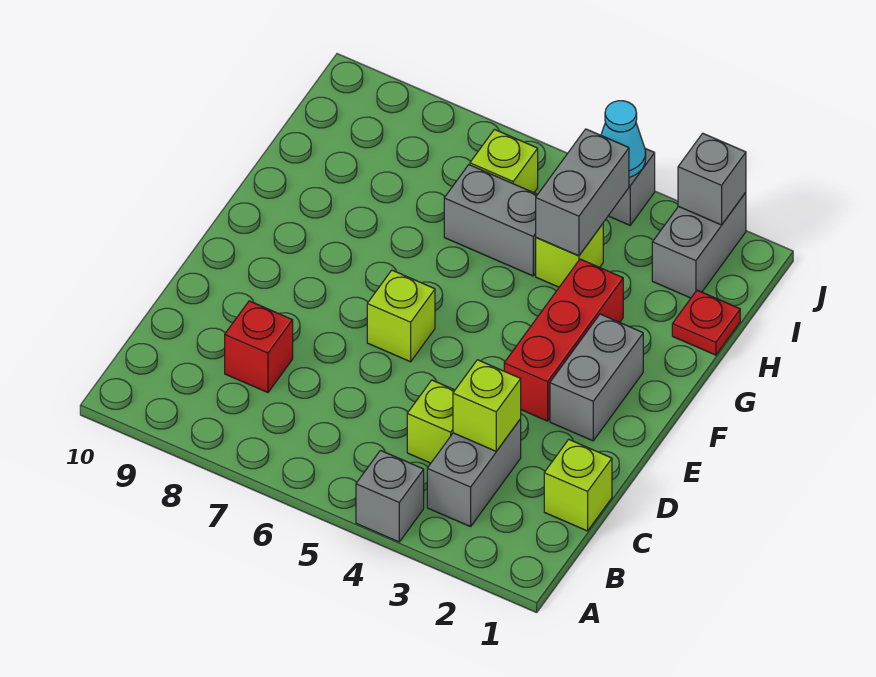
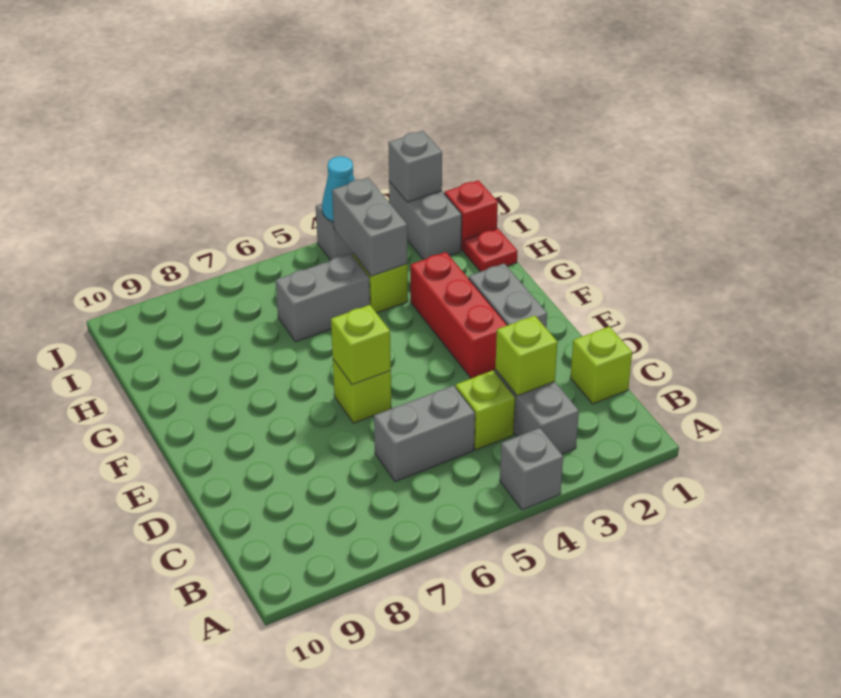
none -> grey brick C5:C6 level 1
red brick C8 level 1 -> red brick I1 level 1
lime brick I6 level 1 -> lime brick E6 level 2

